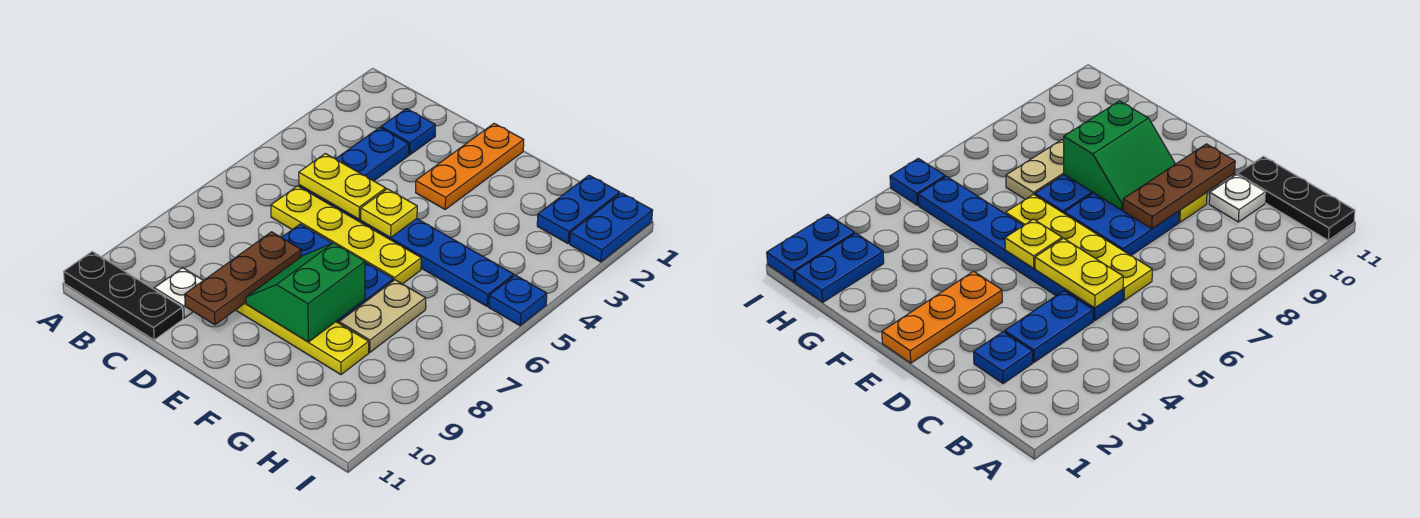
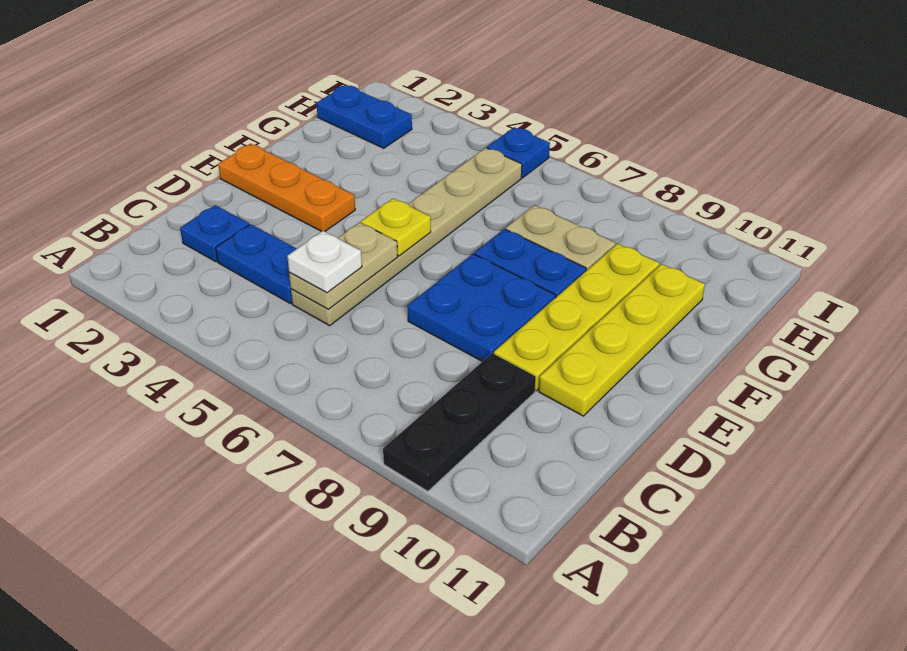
black plate A11:C11 level 1 -> black plate A9:C9 level 1
blue plate C5:H5 level 1 -> tan plate C5:H5 level 1
yellow plate C5:D5 level 2 -> tan plate C5:D5 level 2
yellow plate C6:F6 level 1 -> yellow plate D10:G10 level 1
white plate C10 level 1 -> white plate C5 level 3
brown plate D8:D10 level 2 -> none
green slope E8:F9 level 2 top F -> none
blue plate I1:I2 level 1 -> none

